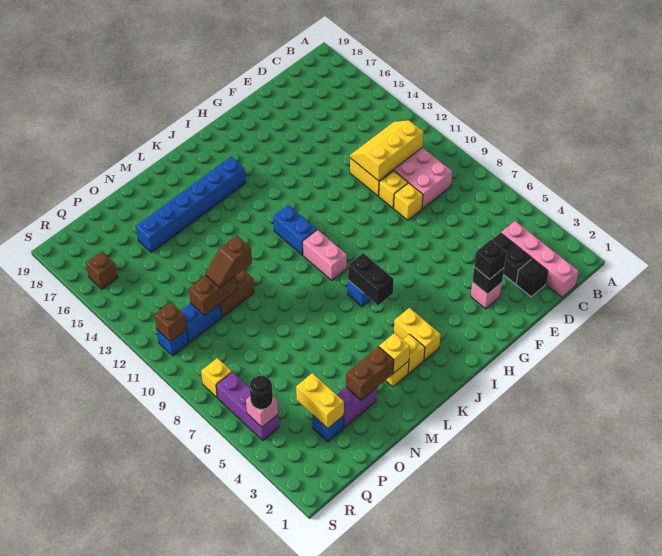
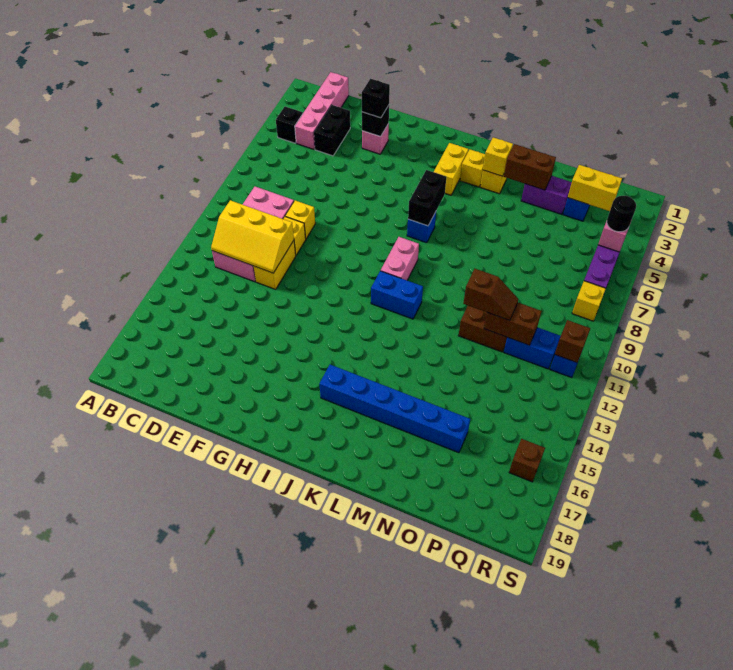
black brick D2 level 1 -> black brick B4 level 1
blue brick J11:J12 level 1 -> blue brick J11:K11 level 1
yellow brick P3:P4 level 2 -> yellow brick P3:Q3 level 2

